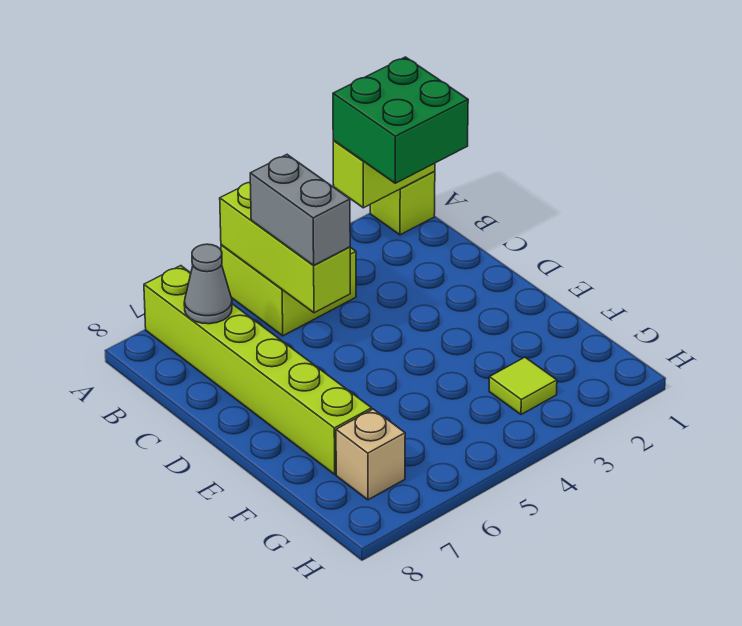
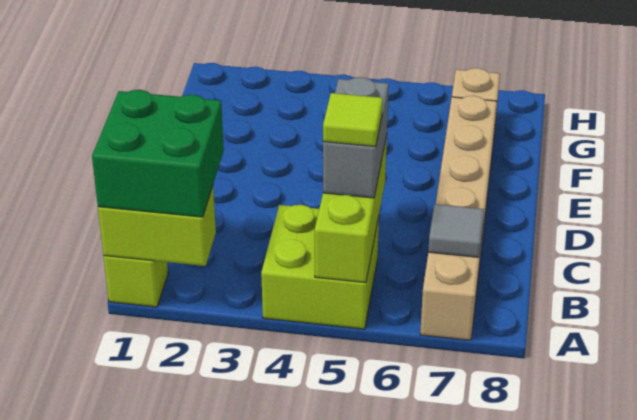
lime brick A7:F7 level 1 -> tan brick A7:F7 level 1
grey cone B7 level 2 -> grey tile B7 level 2
lime tile G3 level 1 -> lime tile B5 level 4

